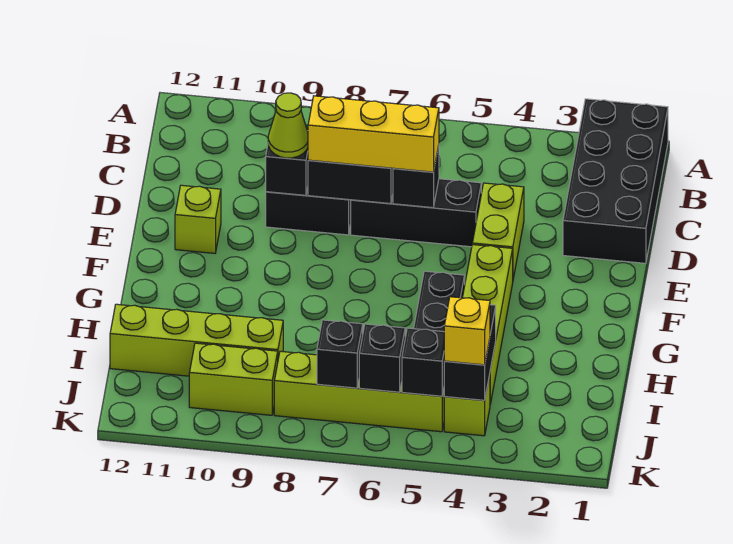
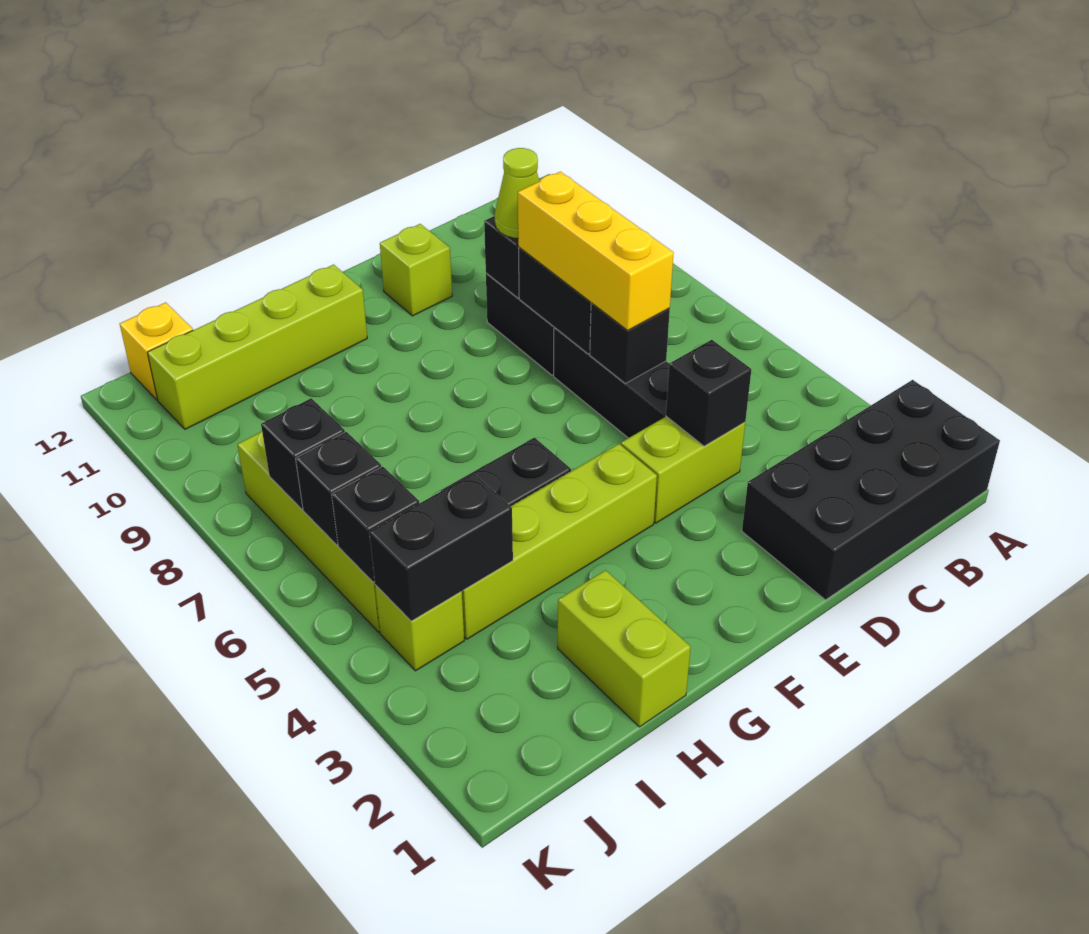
none -> black brick D4 level 2
lime brick I9:I12 level 1 -> lime brick G11:J11 level 1
yellow brick J4 level 3 -> yellow brick J12 level 1
lime brick J9:J10 level 1 -> lime brick H1:H2 level 1

